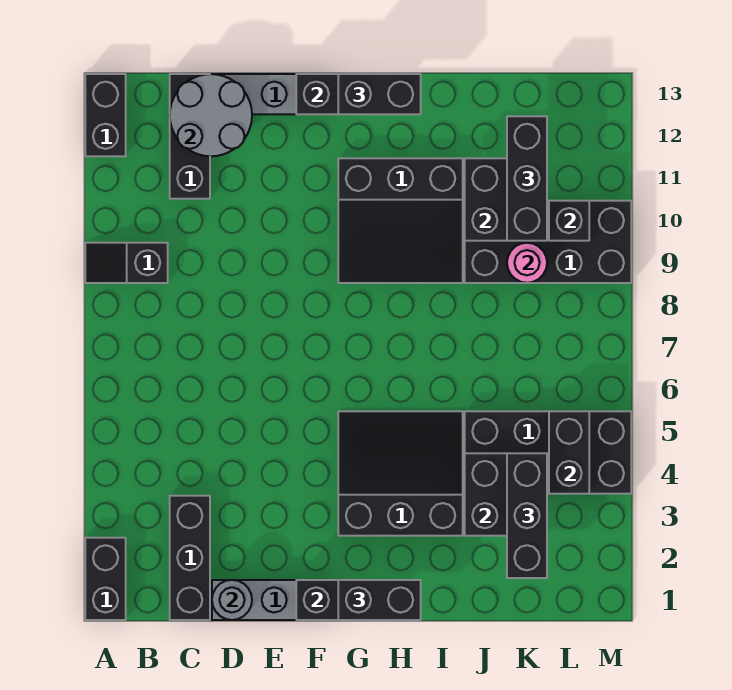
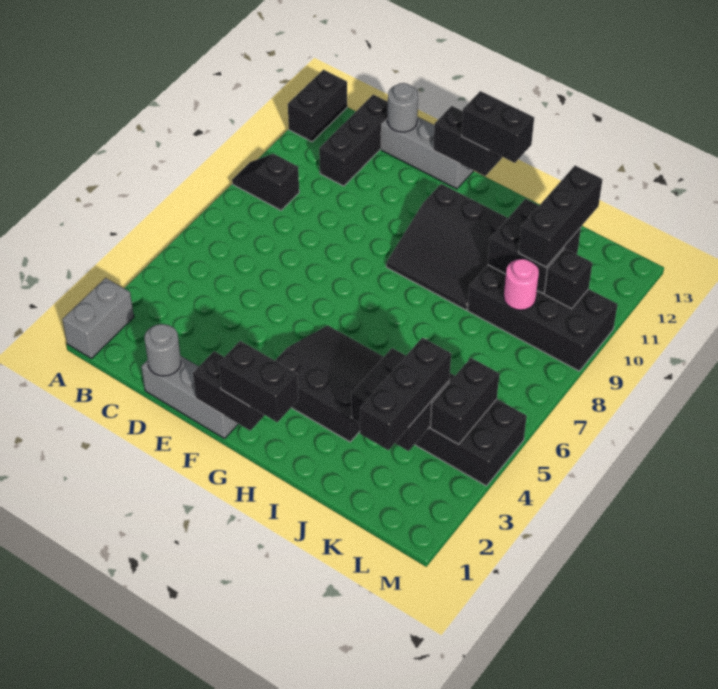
black brick A1:A2 level 1 -> grey brick A1:A2 level 1
black brick C1:C3 level 1 -> none
grey round brick C12:D13 level 2 -> grey round brick D13 level 2

